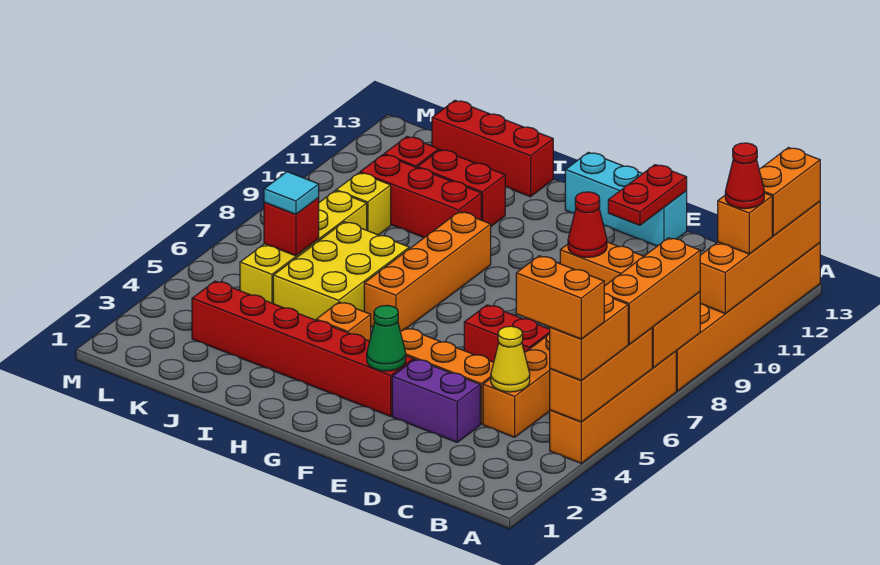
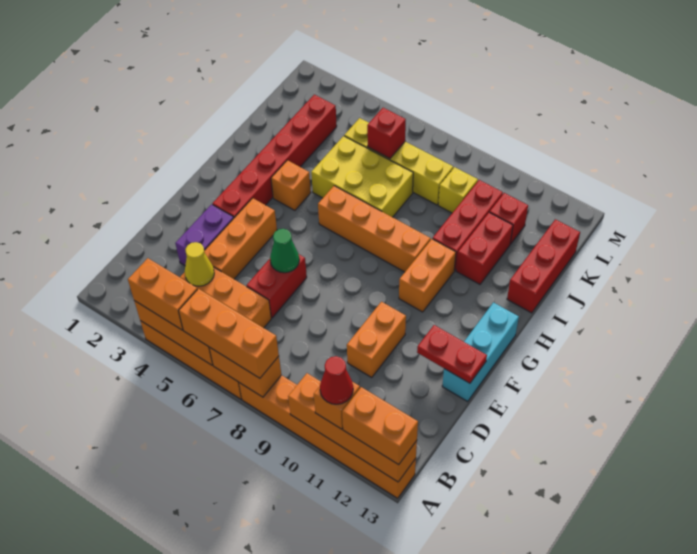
orange brick A4:B4 level 4 -> orange brick G10:H10 level 1
red cone E10 level 2 -> none
green cone F3 level 2 -> green cone E6 level 2
cyan tile K6 level 3 -> none

